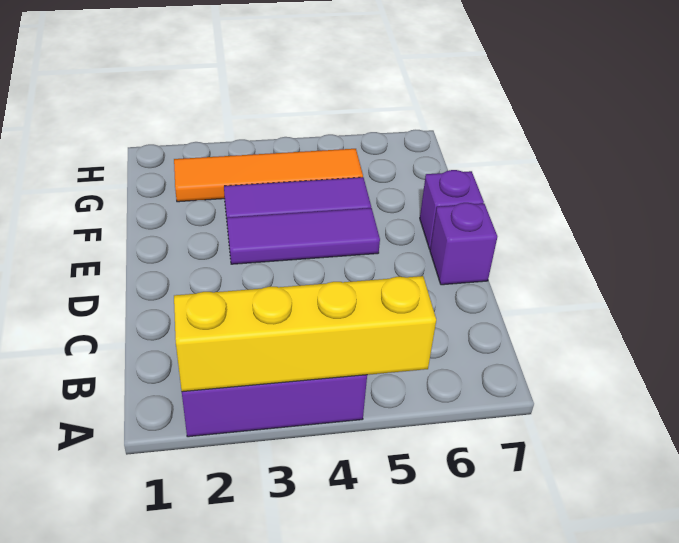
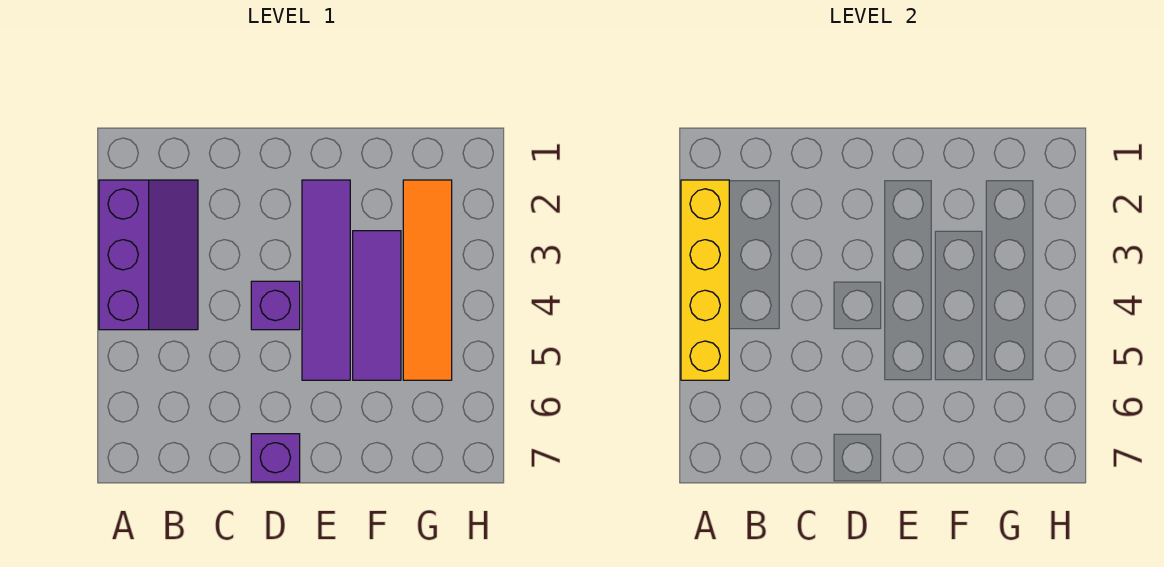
purple tile E3:E5 level 1 -> purple tile E2:E5 level 1
purple brick E7 level 1 -> purple brick D4 level 1

